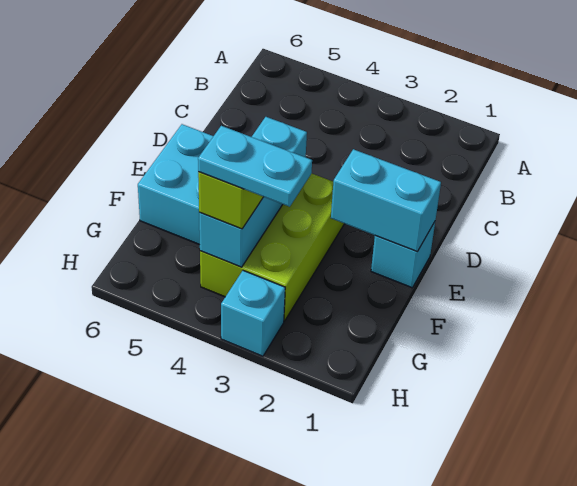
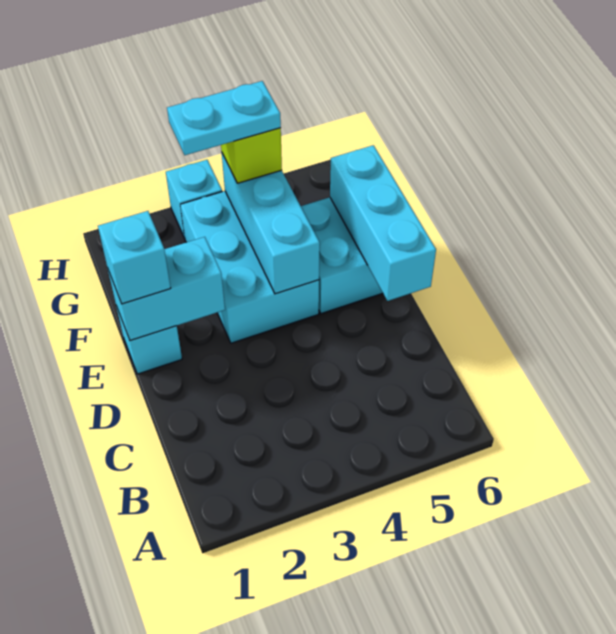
none -> cyan brick D6:F6 level 2
none -> cyan brick E1 level 3
lime brick E3:G4 level 1 -> cyan brick E3:G4 level 1

